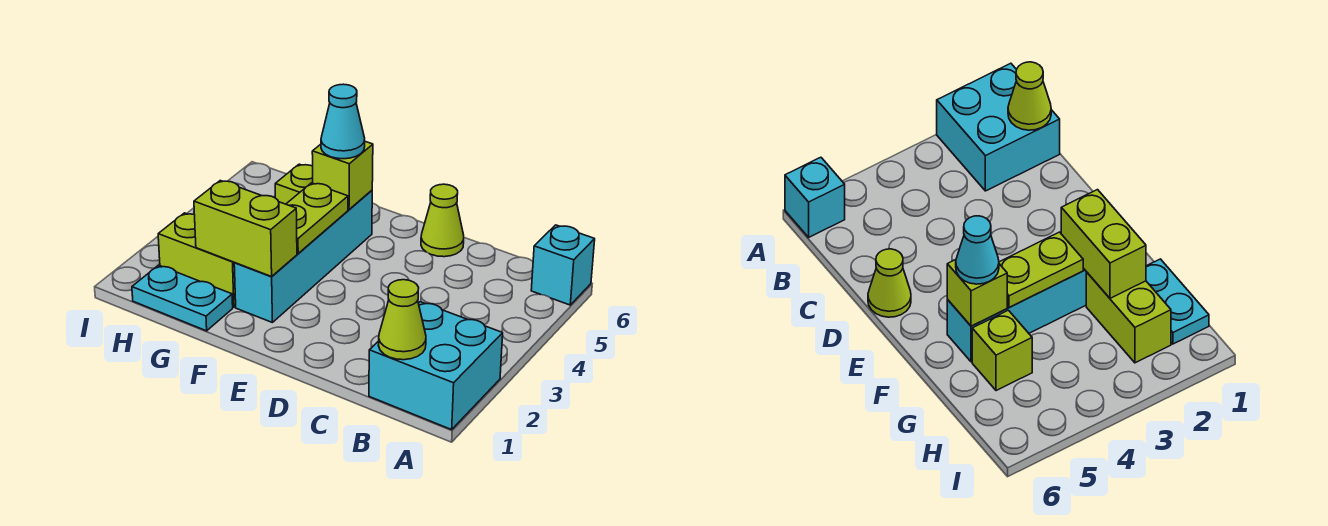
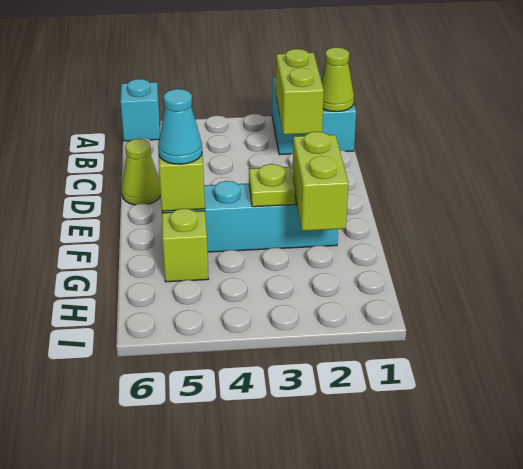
lime plate F3:F4 level 2 -> lime plate F3 level 2
cyan plate G1:H1 level 1 -> none
lime brick G2:H2 level 1 -> lime brick B2:C2 level 2

